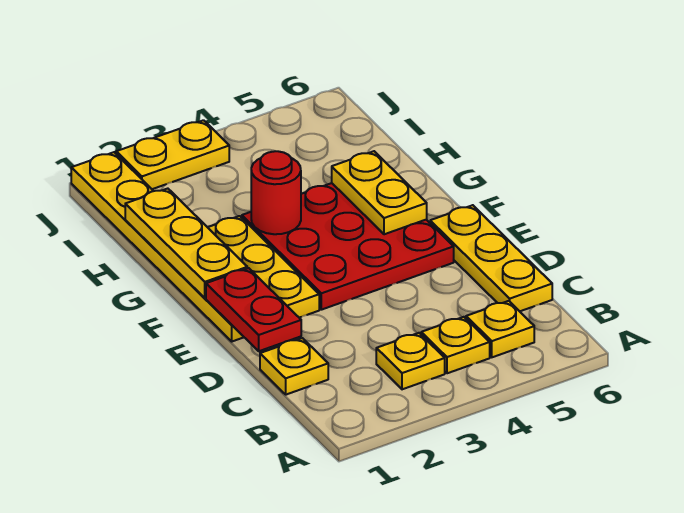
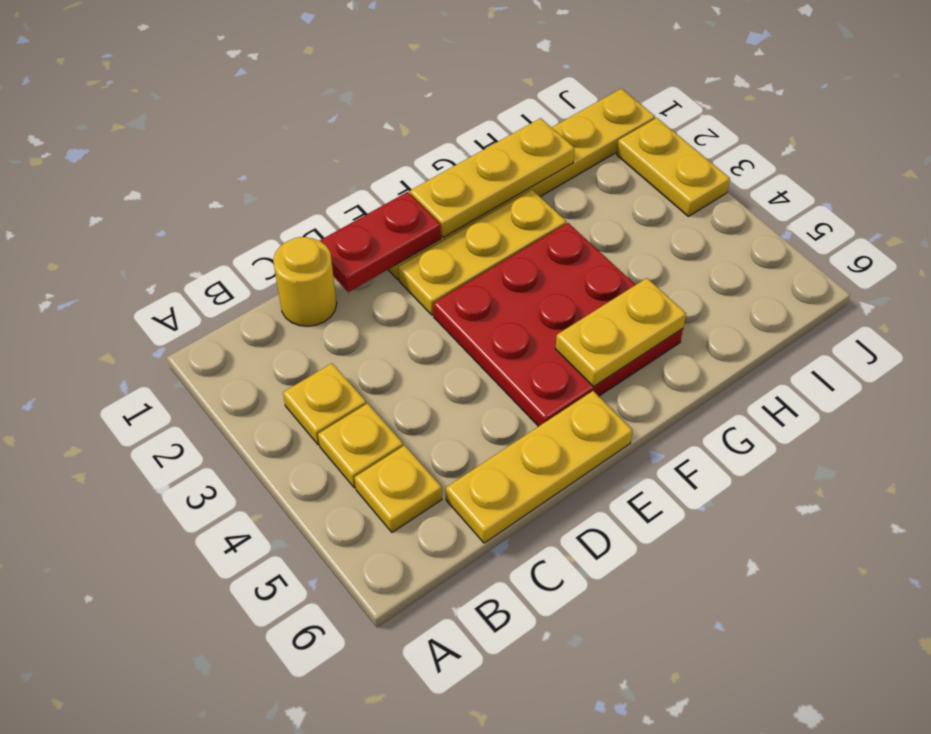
yellow plate C1 level 1 -> yellow round brick C1 level 1
red round brick G3 level 2 -> none

